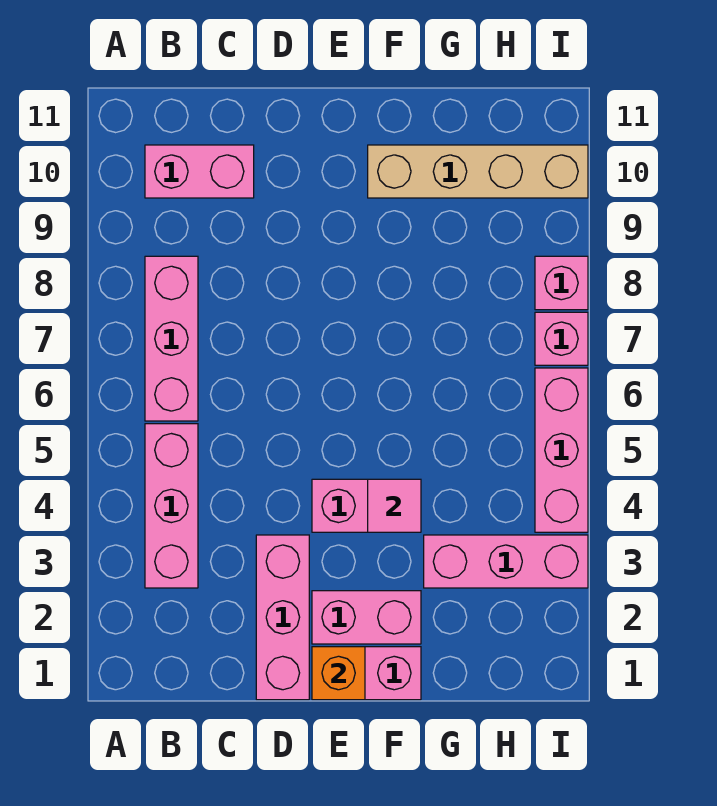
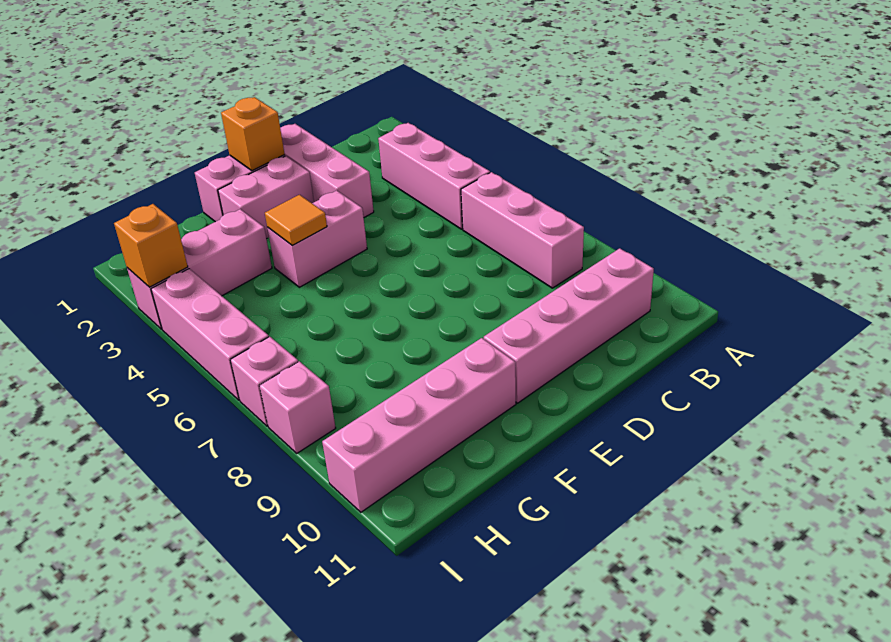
pink brick B10:C10 level 1 -> pink brick B10:E10 level 1
pink tile F4 level 2 -> orange tile F4 level 2
tan brick F10:I10 level 1 -> pink brick F10:I10 level 1
none -> orange brick I3 level 2

